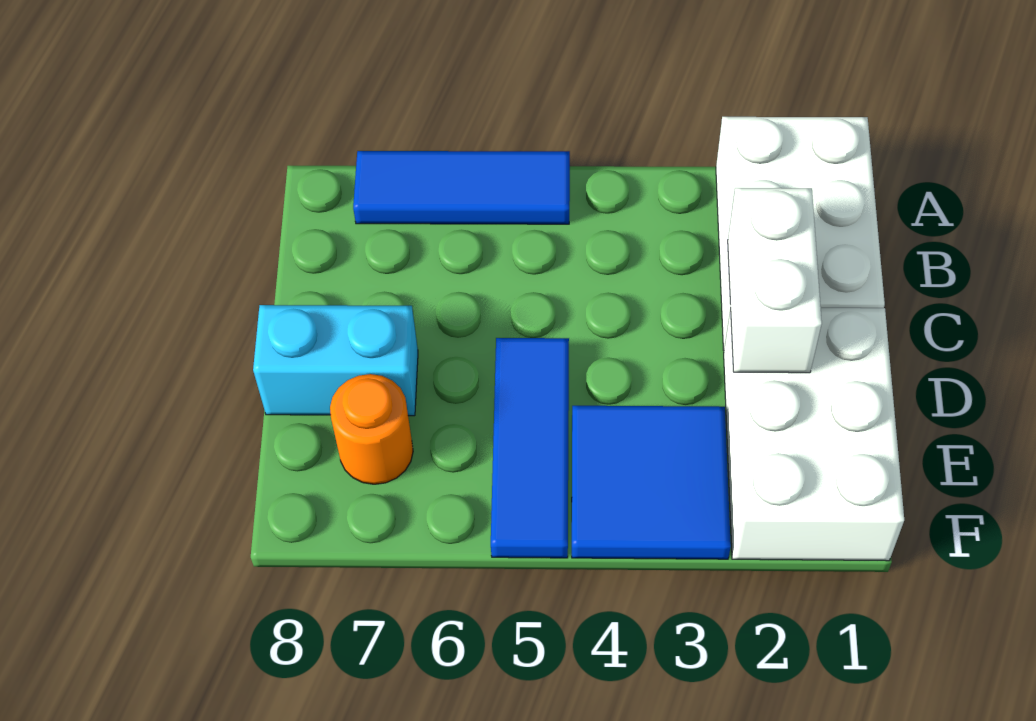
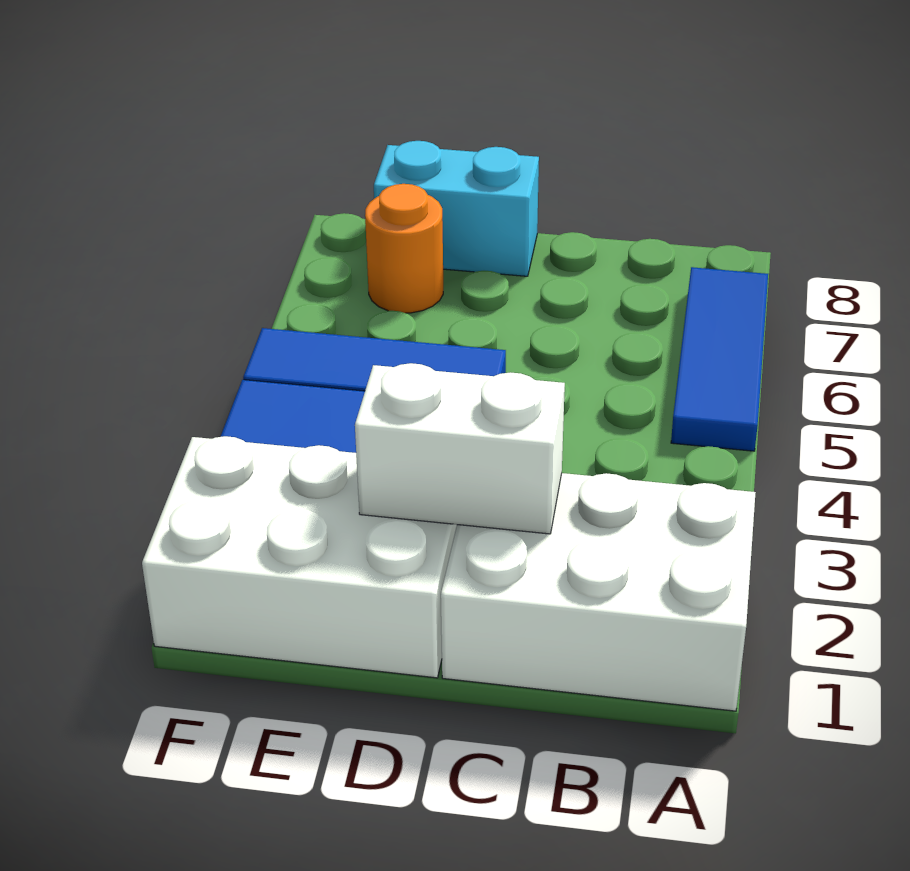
cyan brick D7:D8 level 1 -> cyan brick D8:E8 level 1

